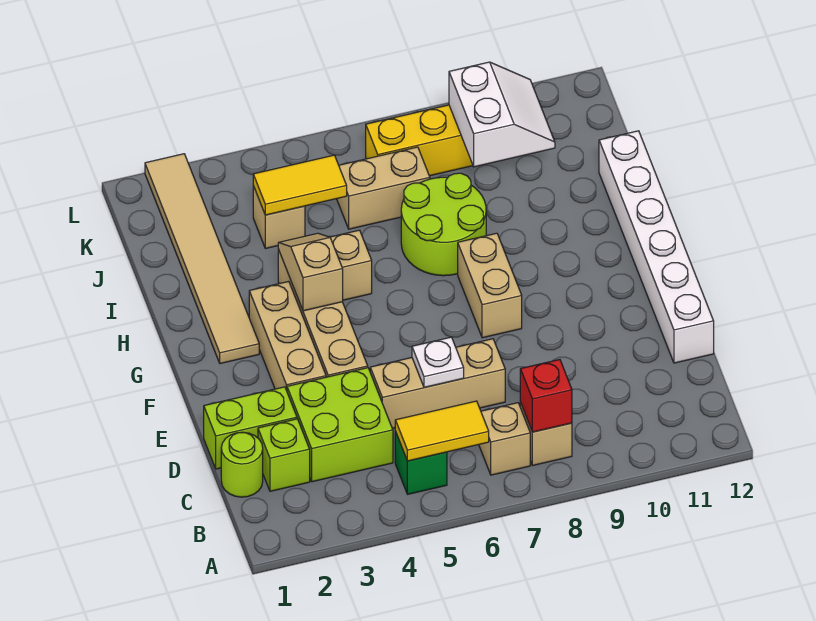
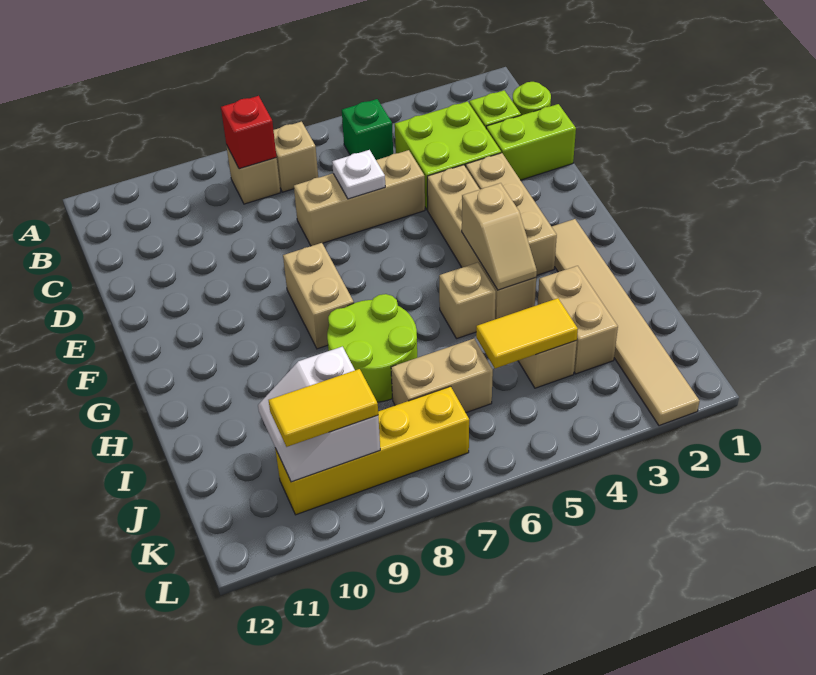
yellow tile B5:B6 level 2 -> yellow tile K9:K10 level 3
white brick D12:I12 level 1 -> none
none -> tan brick I3:J3 level 1

